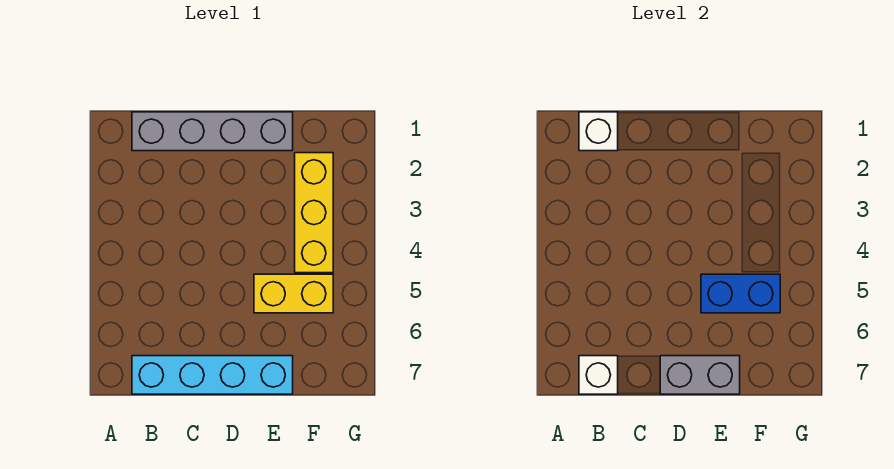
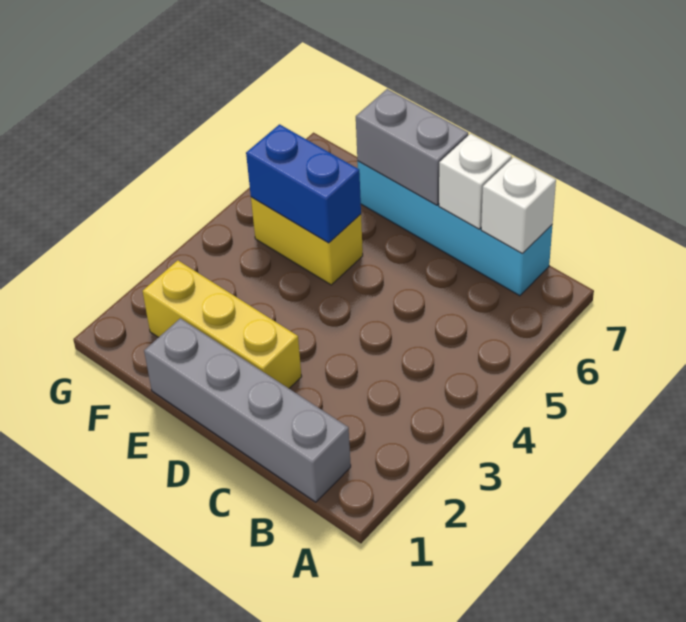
white brick B1 level 2 -> white brick C7 level 2
yellow brick F2:F4 level 1 -> yellow brick D2:F2 level 1

